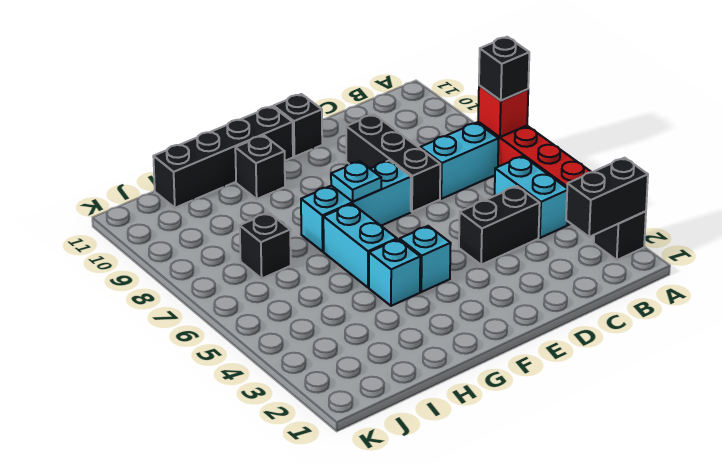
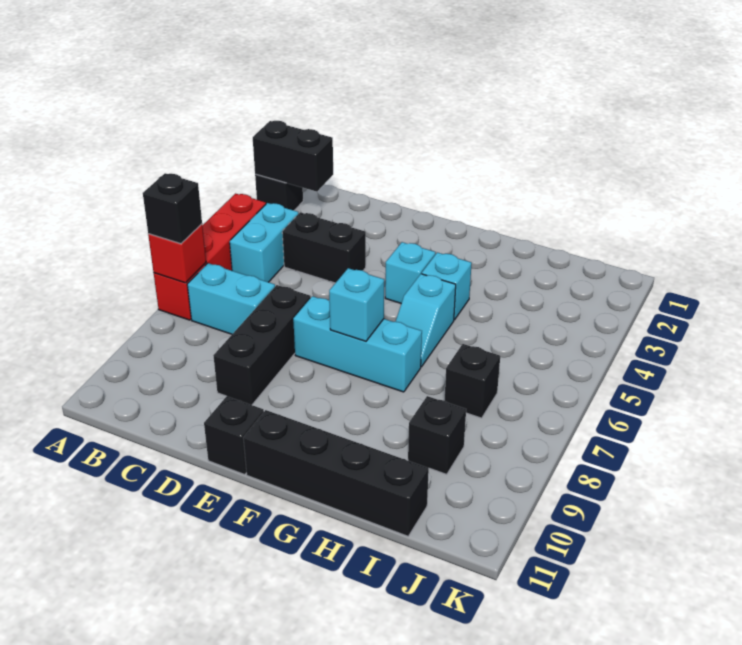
cyan plate F7 level 2 -> cyan brick F7 level 2
cyan brick G5:G6 level 1 -> cyan slope G5:G6 level 1 top 5
black brick G10 level 1 -> black brick I9 level 1

